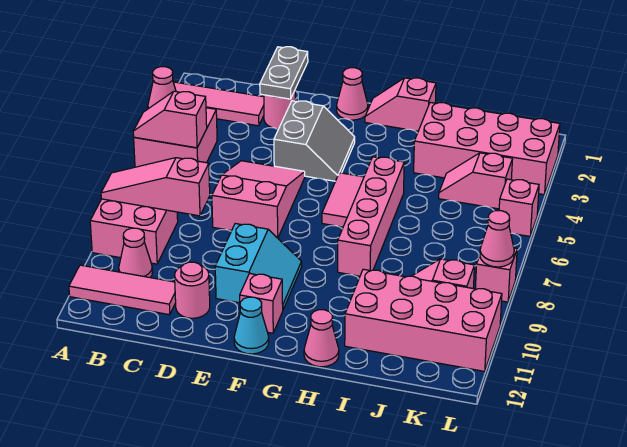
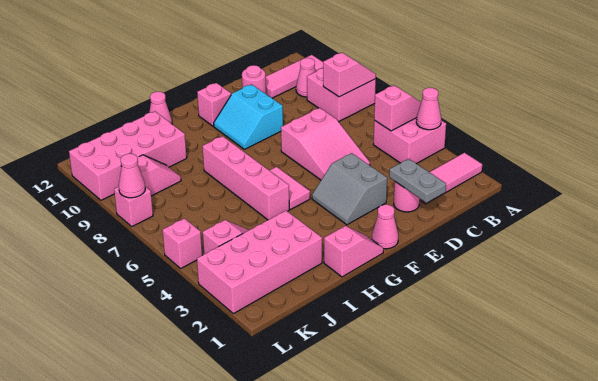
pink slope A8:C8 level 2 top C -> pink slope A8:B8 level 2 top B
cyan cone F12 level 1 -> none

